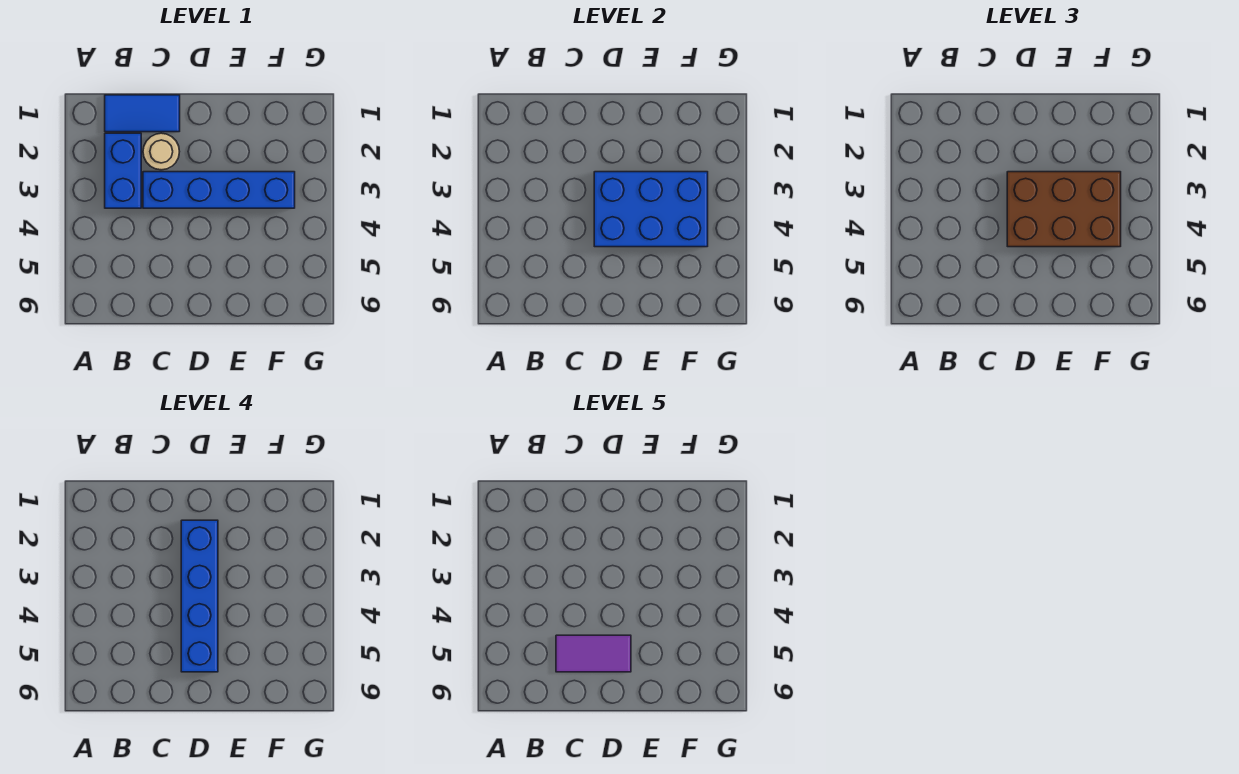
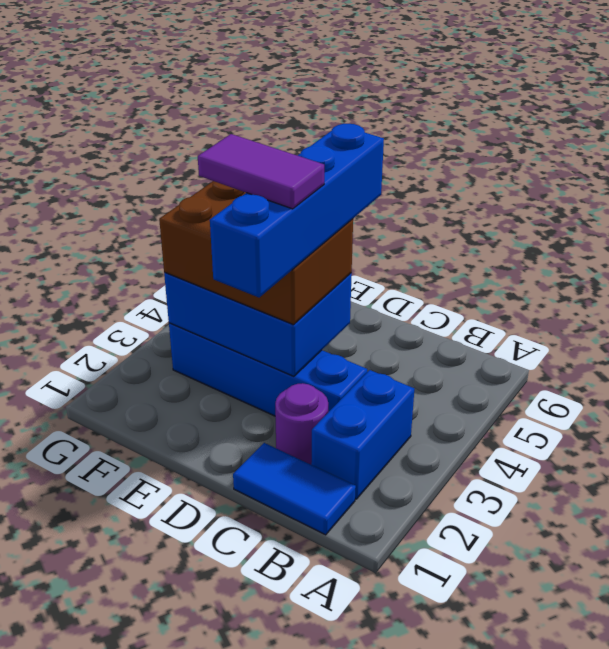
tan round brick C2 level 1 -> purple round brick C2 level 1
purple tile C5:D5 level 5 -> purple tile D3:E3 level 5

